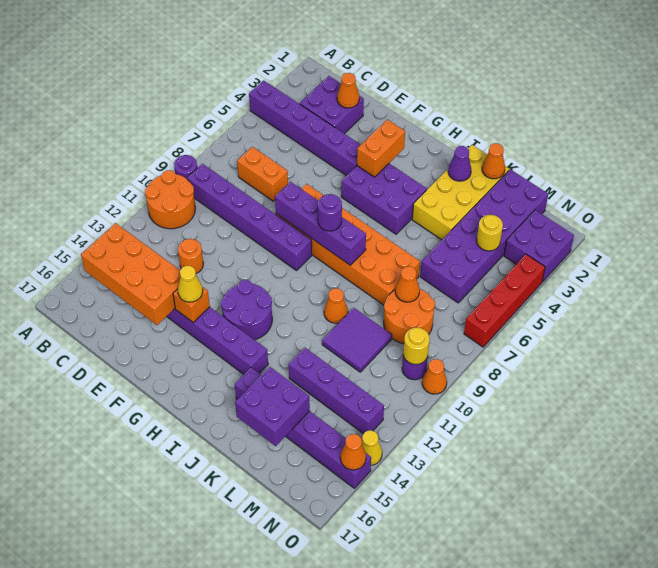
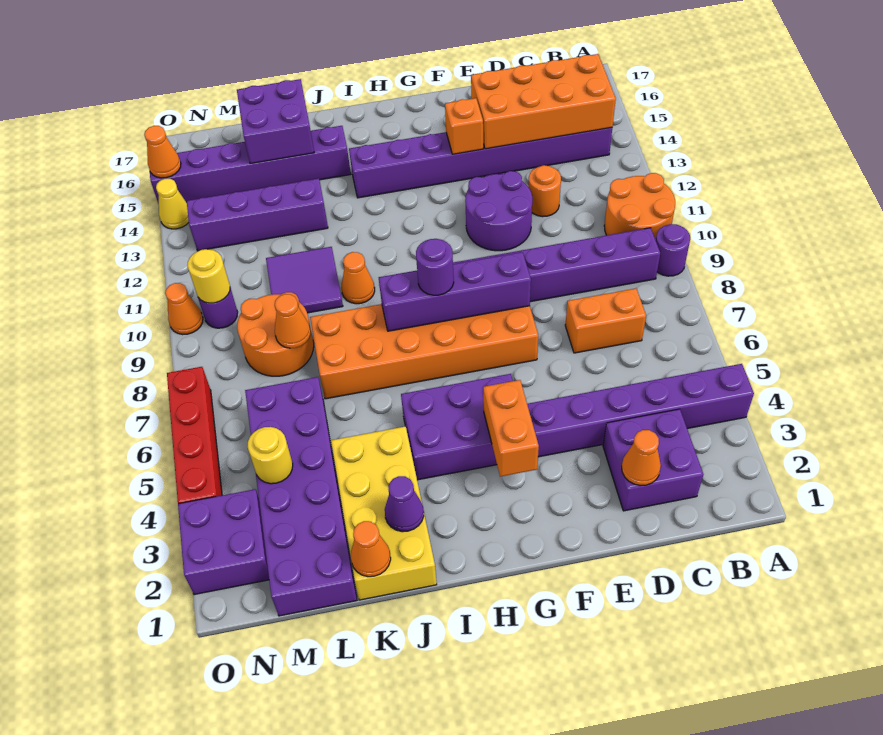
yellow cone F14 level 3 -> none
purple round brick G12:H13 level 1 -> purple round brick E11:F12 level 1

